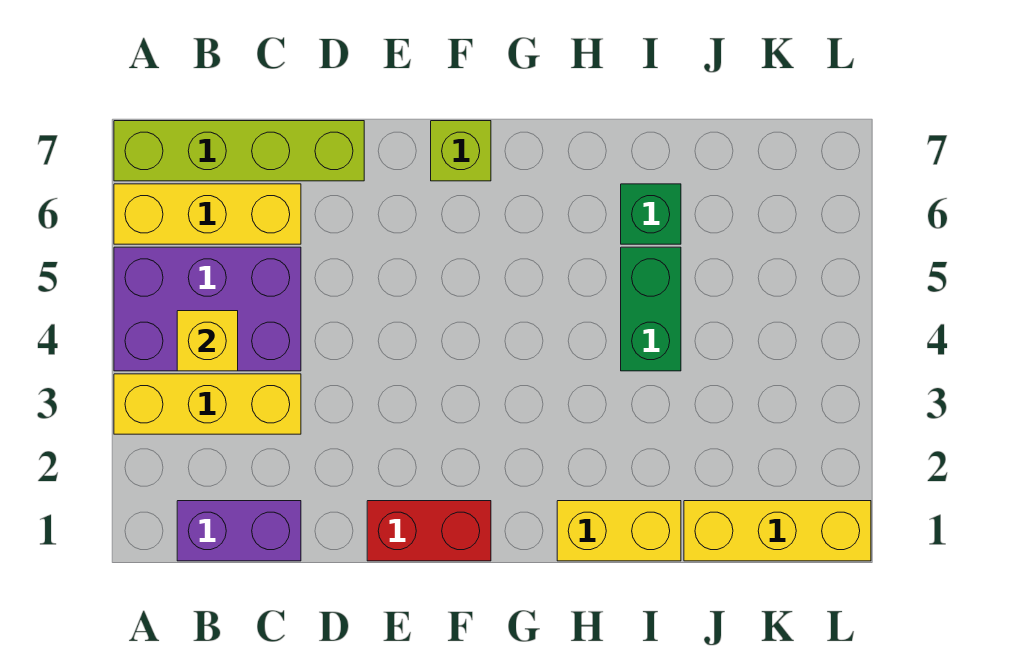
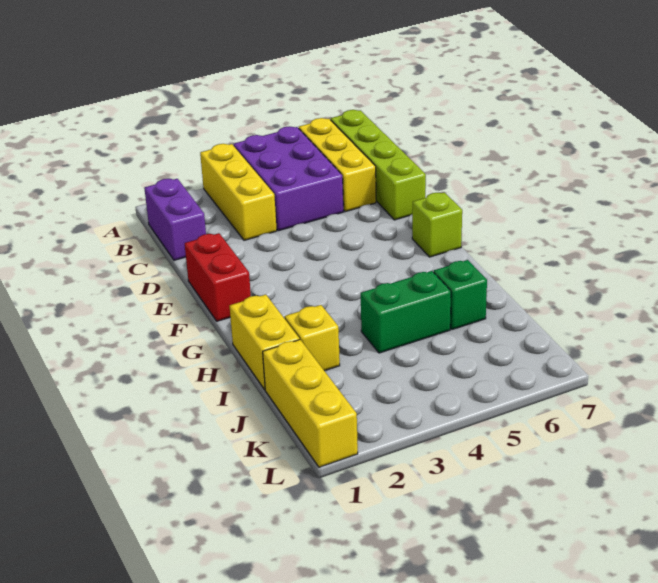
yellow brick B4 level 2 -> yellow brick I2 level 1

